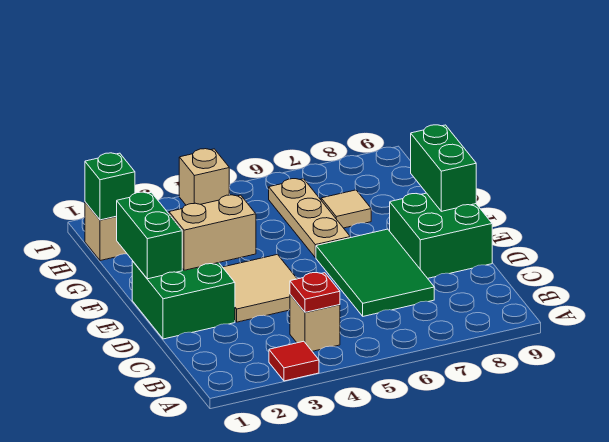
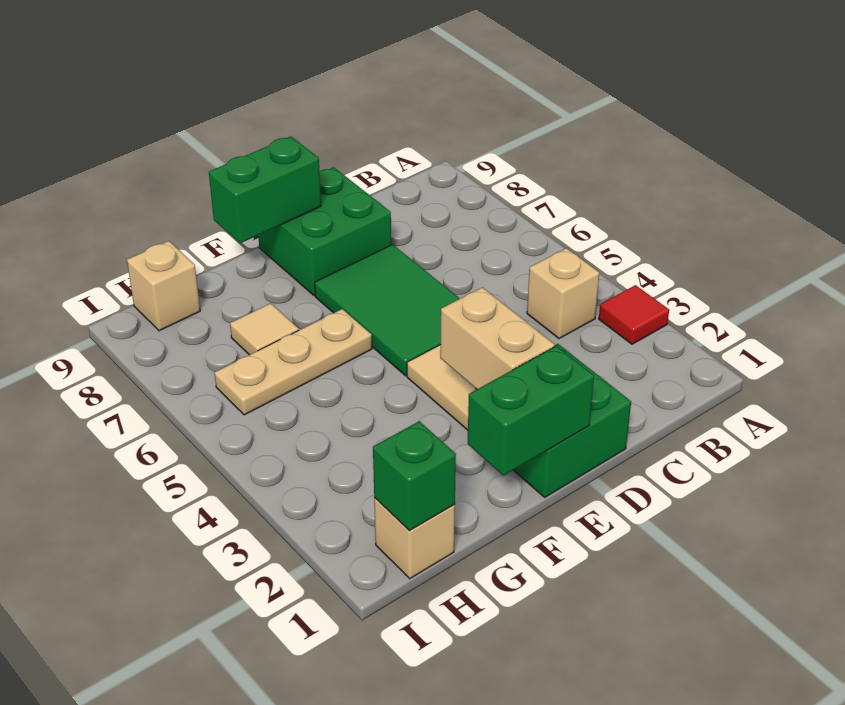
red plate B4 level 2 -> none
green tile C6:E7 level 1 -> green tile D5:E7 level 1
tan brick I4 level 1 -> tan brick H9 level 1

